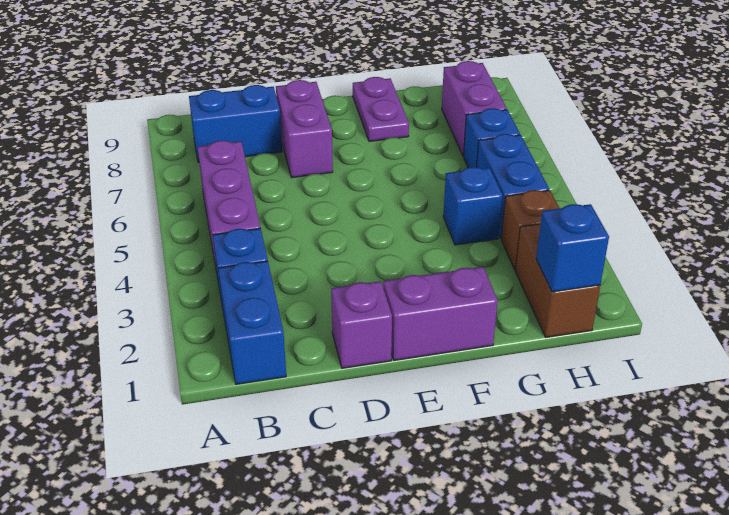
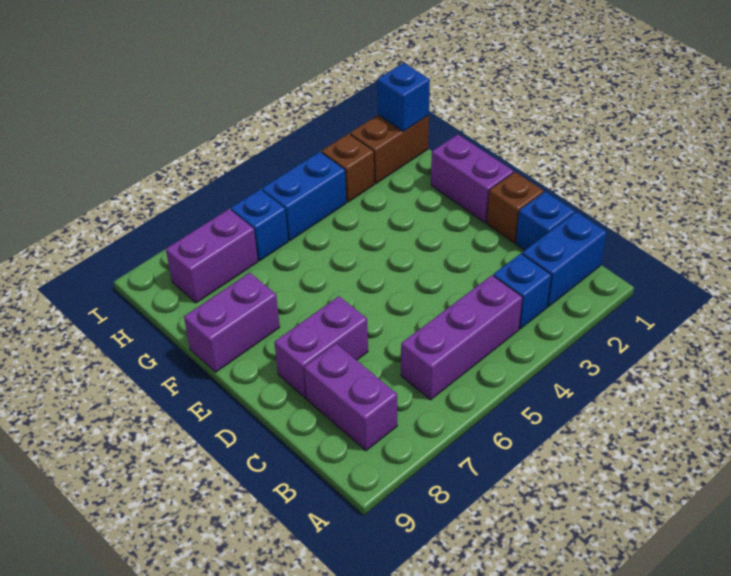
blue brick B8:C8 level 1 -> purple brick B8:C8 level 1
purple brick D1 level 1 -> brown brick D1 level 1
purple plate F8:F9 level 1 -> purple brick F8:F9 level 1
blue brick G4 level 1 -> blue brick C1 level 1

